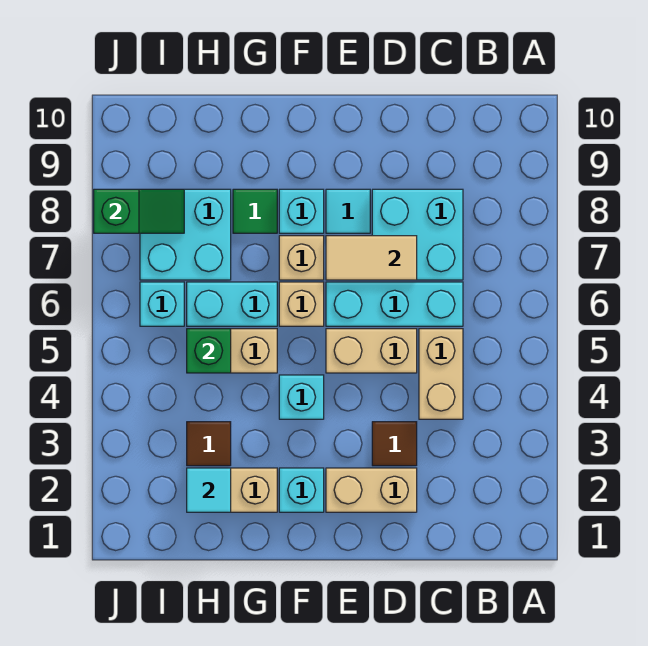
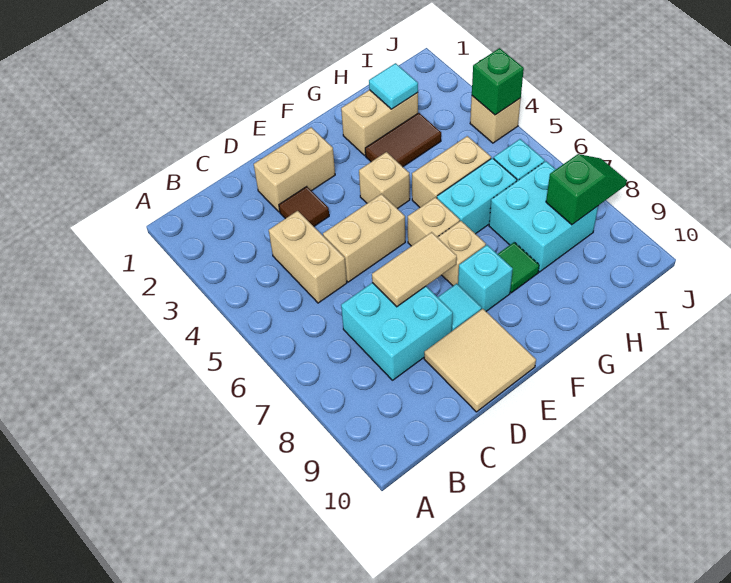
cyan brick C6:E6 level 1 -> none
none -> tan tile D9:E10 level 1
cyan brick F2 level 1 -> none
cyan brick F4 level 1 -> tan brick F4 level 1
brown tile H3 level 1 -> brown tile G3:H3 level 1
green brick H5 level 2 -> green brick J4 level 2
green slope I8:J8 level 2 top J -> green slope I8:J8 level 2 top I
none -> tan brick J4 level 1

